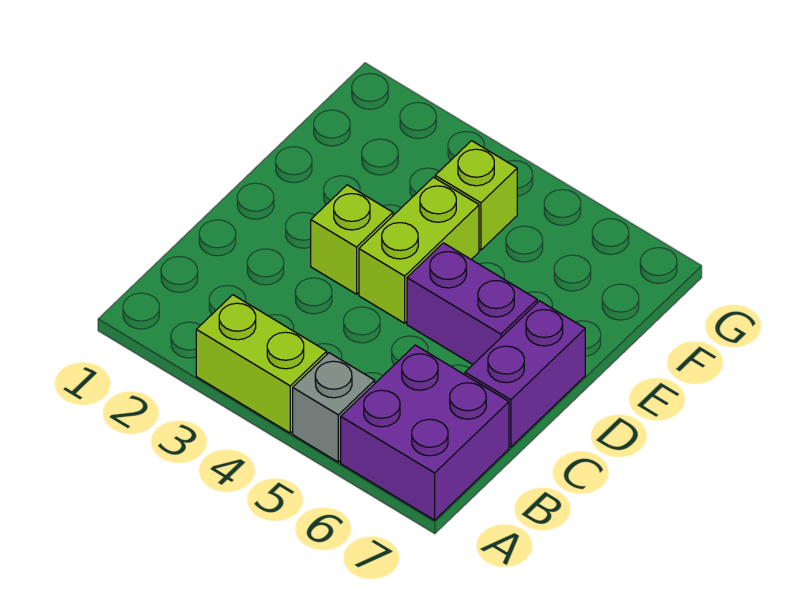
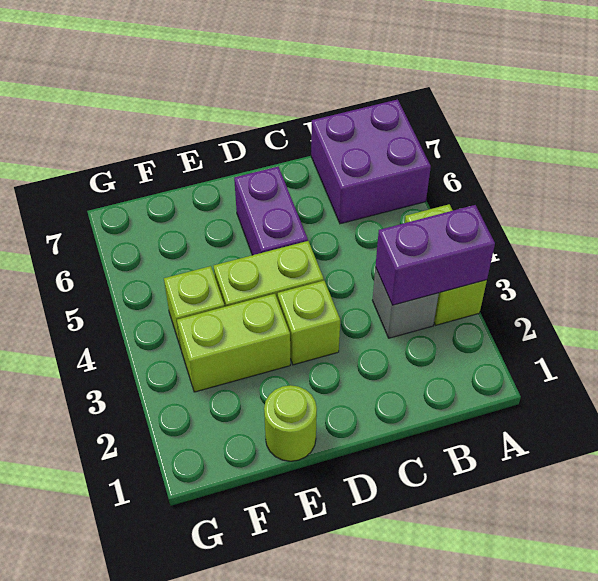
grey brick A5 level 1 -> grey brick B3 level 1
purple brick C7:D7 level 1 -> purple brick A3:B3 level 2
none -> lime round brick E1 level 1
none -> lime brick E3:F3 level 1

